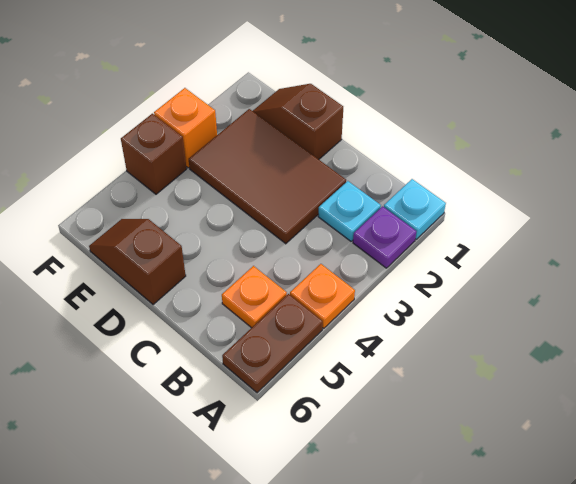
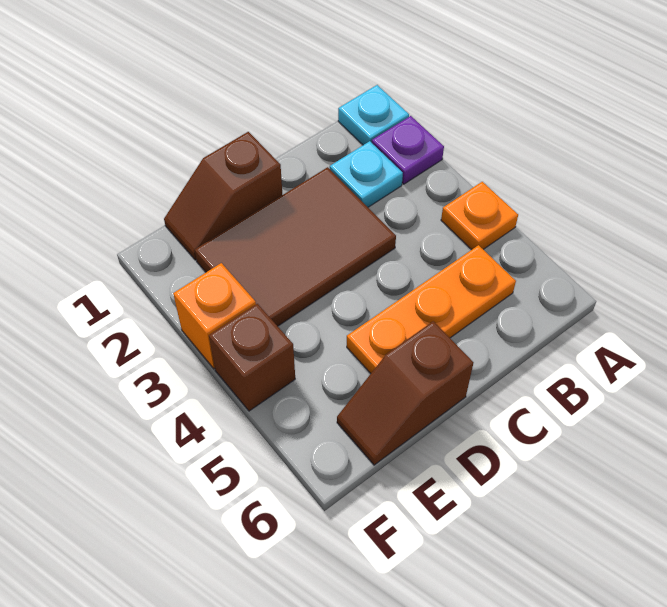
brown plate A5:A6 level 1 -> none
orange plate B5 level 1 -> orange plate B5:D5 level 1

